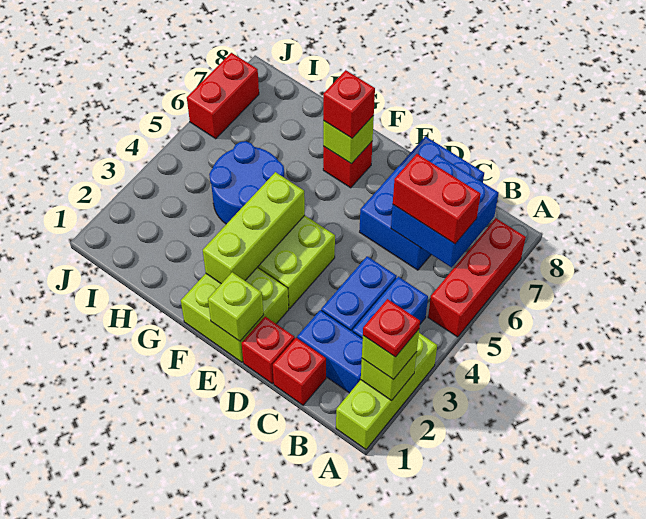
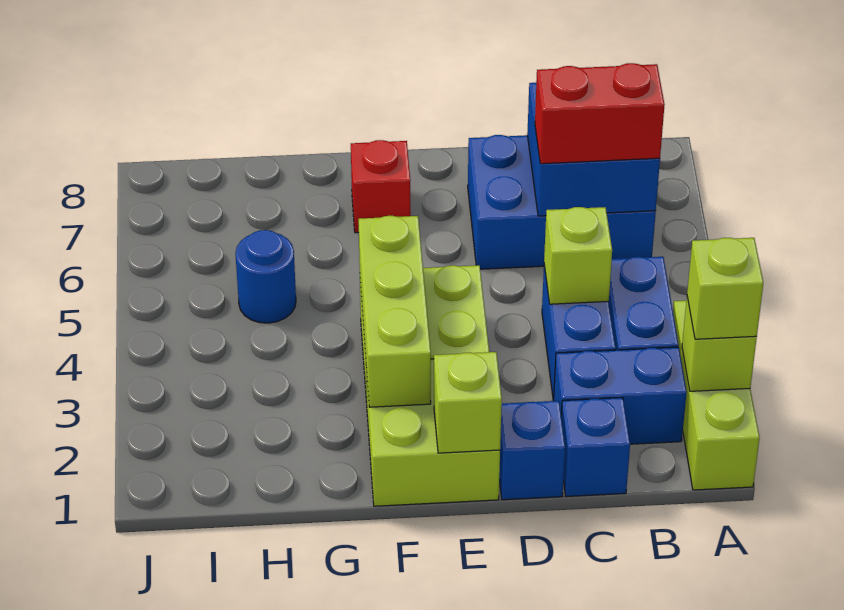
red plate A2 level 4 -> none
red brick A5:A7 level 1 -> none
red brick C1 level 1 -> blue brick C1 level 1
blue brick C6:D8 level 1 -> blue brick B6:D7 level 1
red brick D1 level 1 -> blue brick D1 level 1
lime brick F7 level 2 -> lime brick C4 level 2
red brick F7 level 3 -> none
blue round brick G4:H5 level 1 -> blue round brick H5 level 1
red brick J6:J7 level 1 -> none

